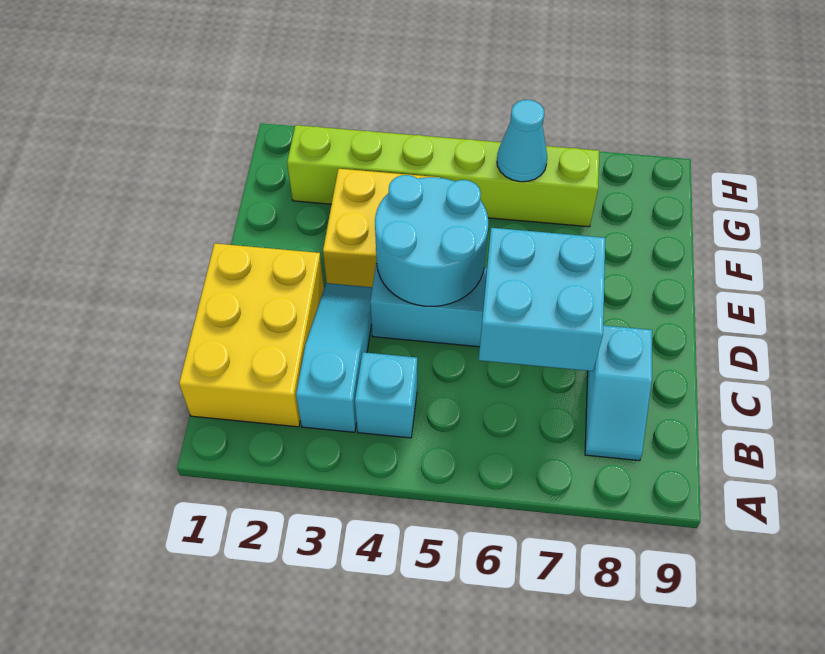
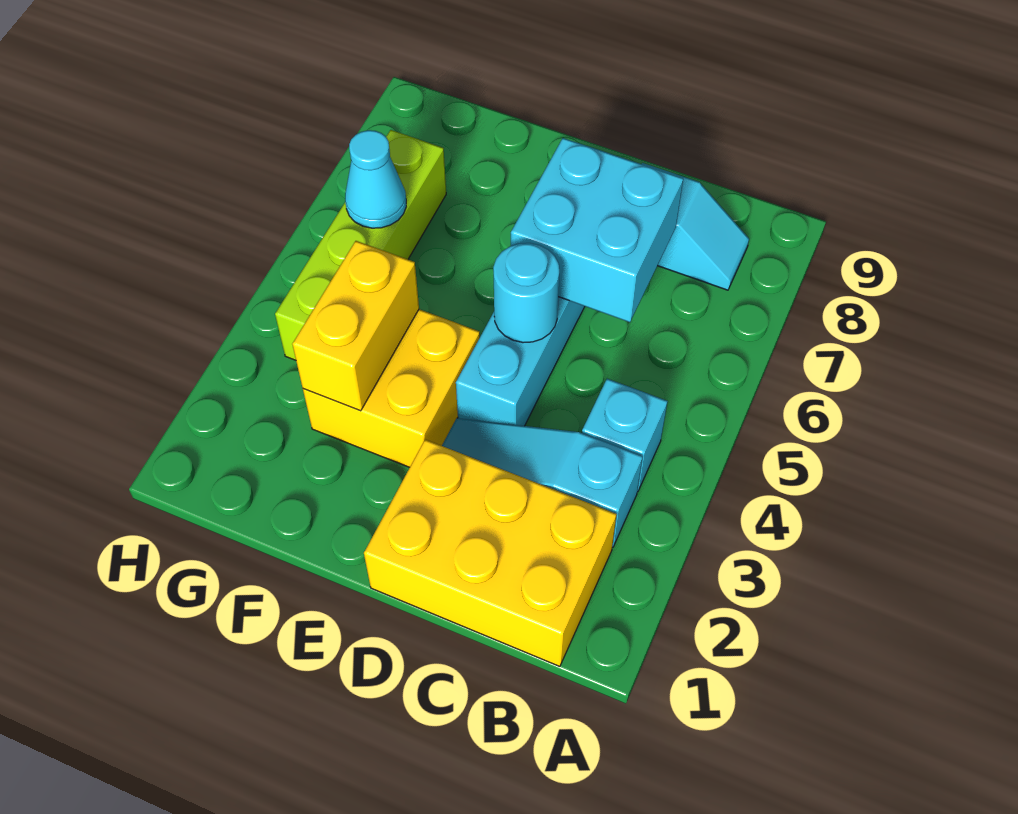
cyan round brick D4:E5 level 2 -> cyan round brick D5 level 2
none -> yellow brick F3:F4 level 2
lime brick G2:G7 level 1 -> lime brick G4:G7 level 1

